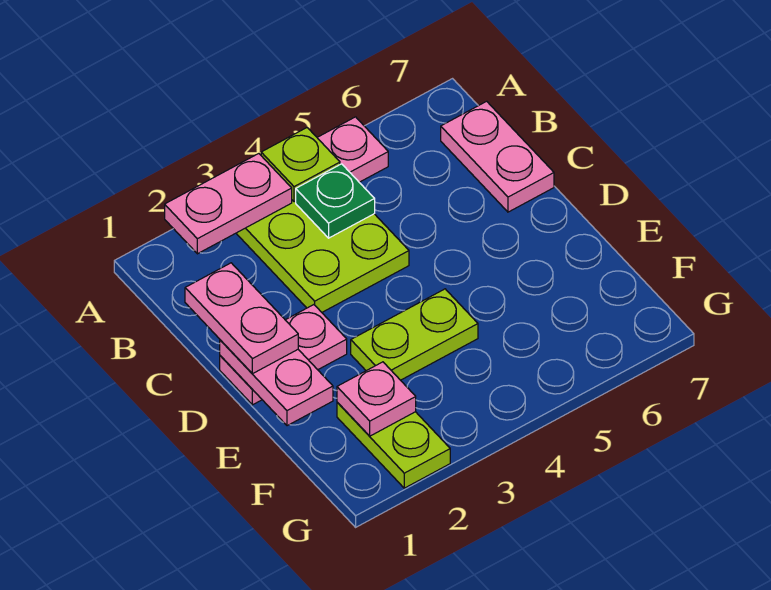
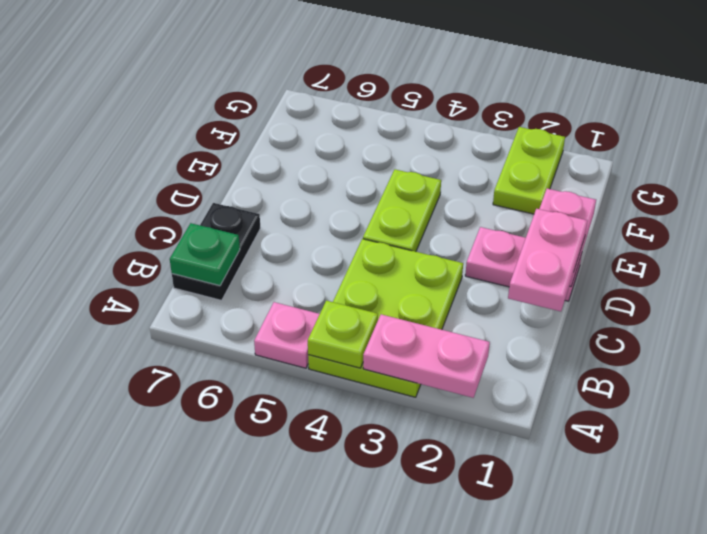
green plate B4 level 2 -> green plate B7 level 2
pink plate B7:C7 level 1 -> black plate B7:C7 level 1
lime plate E3:E4 level 1 -> lime plate D4:E4 level 1
pink plate F2 level 2 -> none

